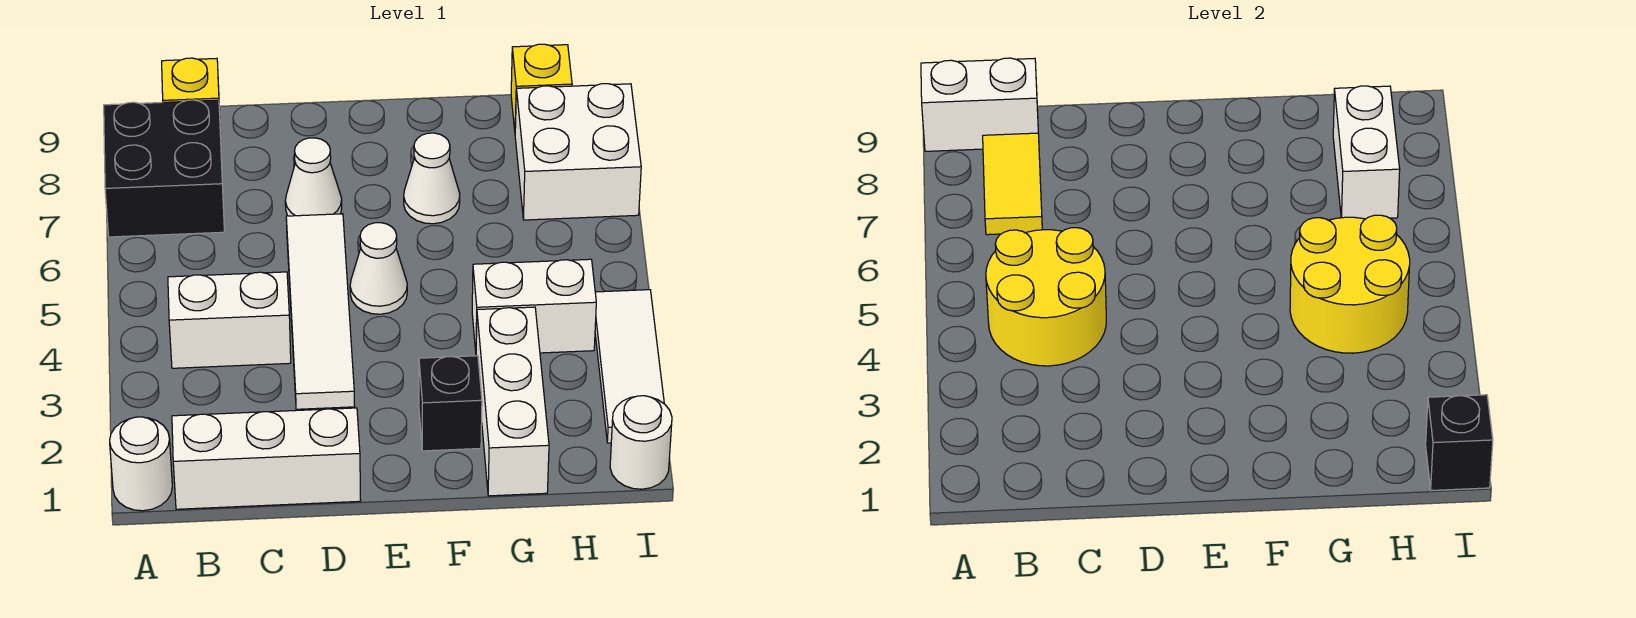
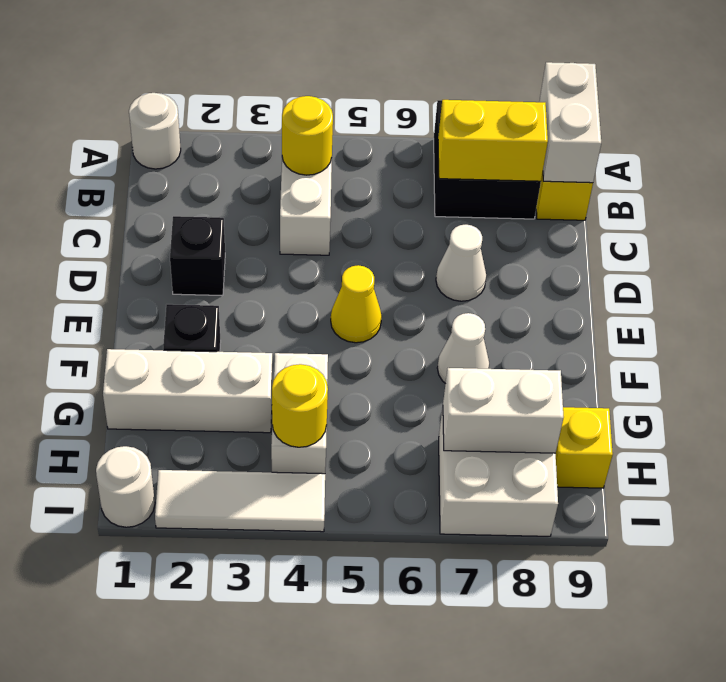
white brick B1:D1 level 1 -> none
yellow round brick B4:C5 level 2 -> yellow round brick B4 level 2
yellow tile B7:B8 level 2 -> yellow brick B7:B8 level 2
white tile D3:D6 level 1 -> none
white cone E5 level 1 -> yellow cone E5 level 1
yellow round brick G4:H5 level 2 -> yellow round brick H4 level 2
black brick I1 level 2 -> black brick D2 level 1

